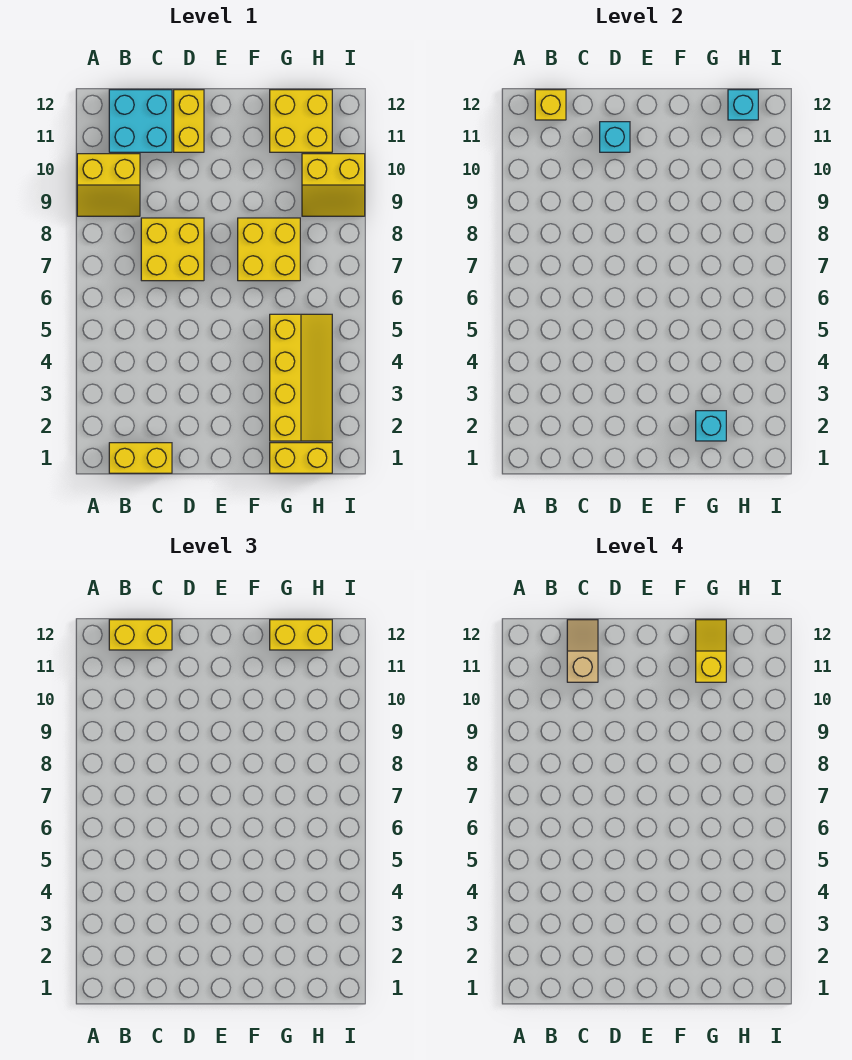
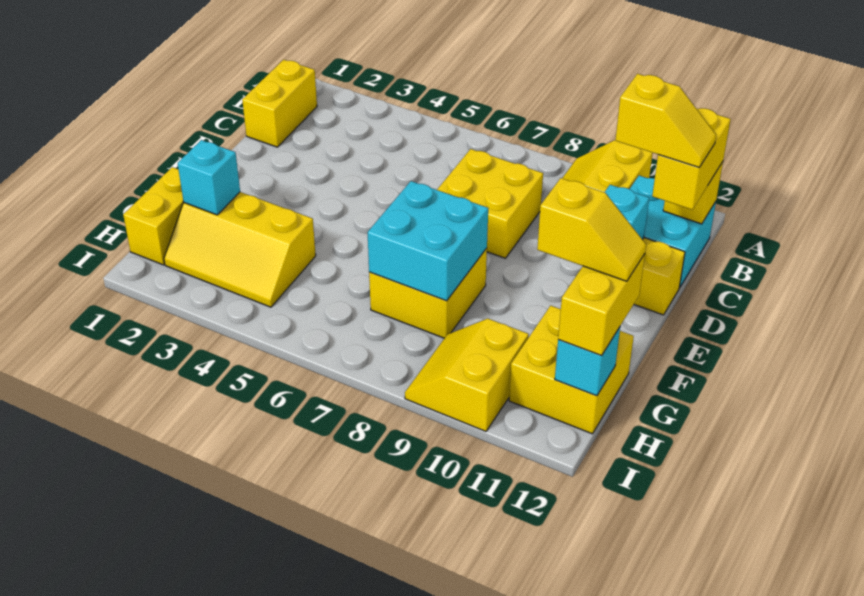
tan slope C11:C12 level 4 top 11 -> yellow slope C11:C12 level 4 top 11
none -> cyan brick F7:G8 level 2
yellow slope G2:H5 level 1 top G -> yellow slope G2:H4 level 1 top G

